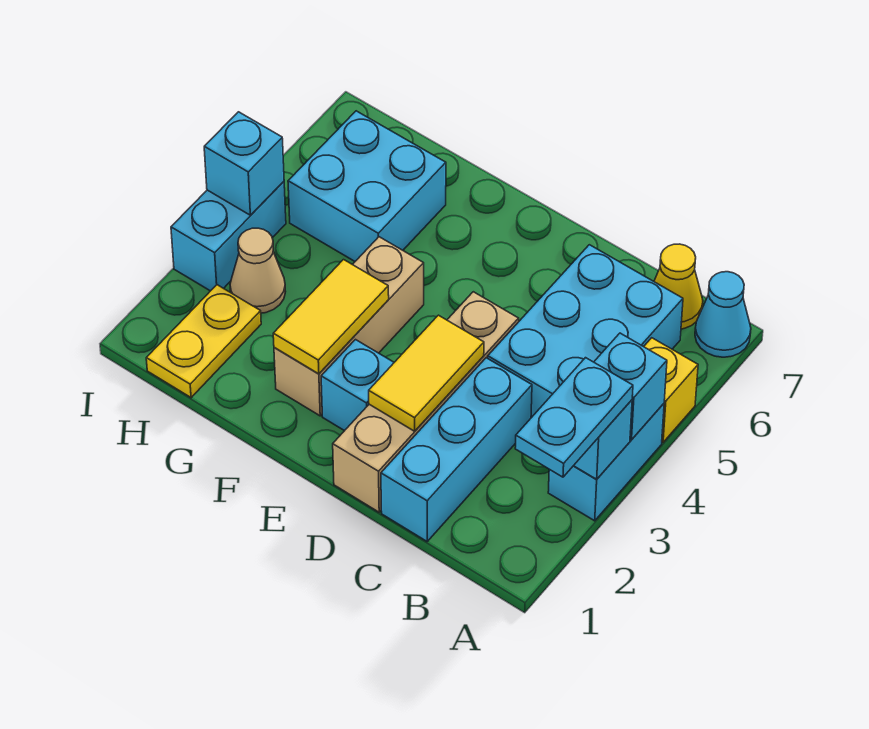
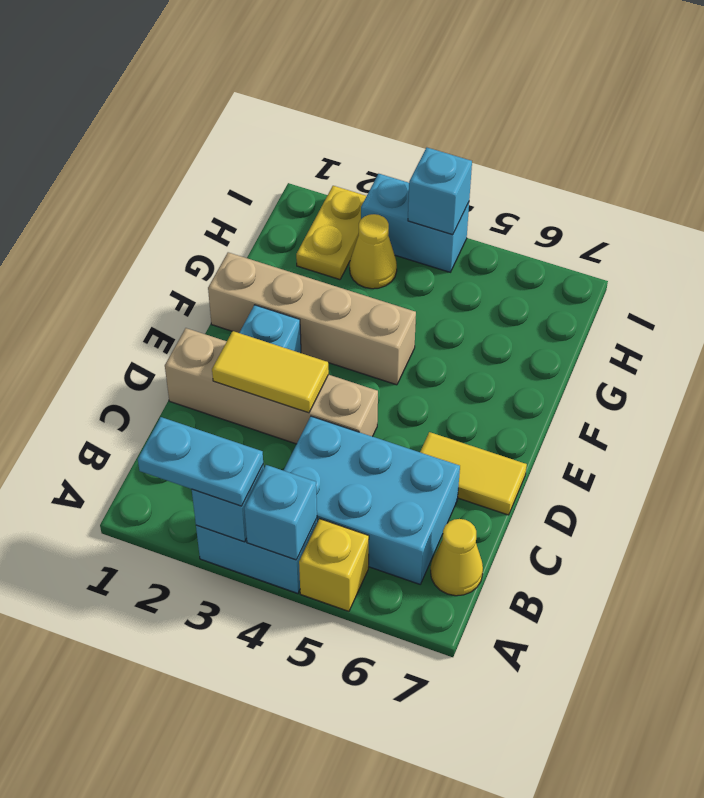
cyan cone A7 level 1 -> none
cyan brick C1:C3 level 1 -> none
tan brick F2:F4 level 1 -> tan brick F1:F4 level 1
yellow tile F2:F3 level 2 -> yellow tile D6:D7 level 1
cyan brick G5:H6 level 1 -> none
yellow plate H1:H2 level 1 -> yellow plate H2:I2 level 1
tan cone H3 level 1 -> yellow cone H3 level 1

